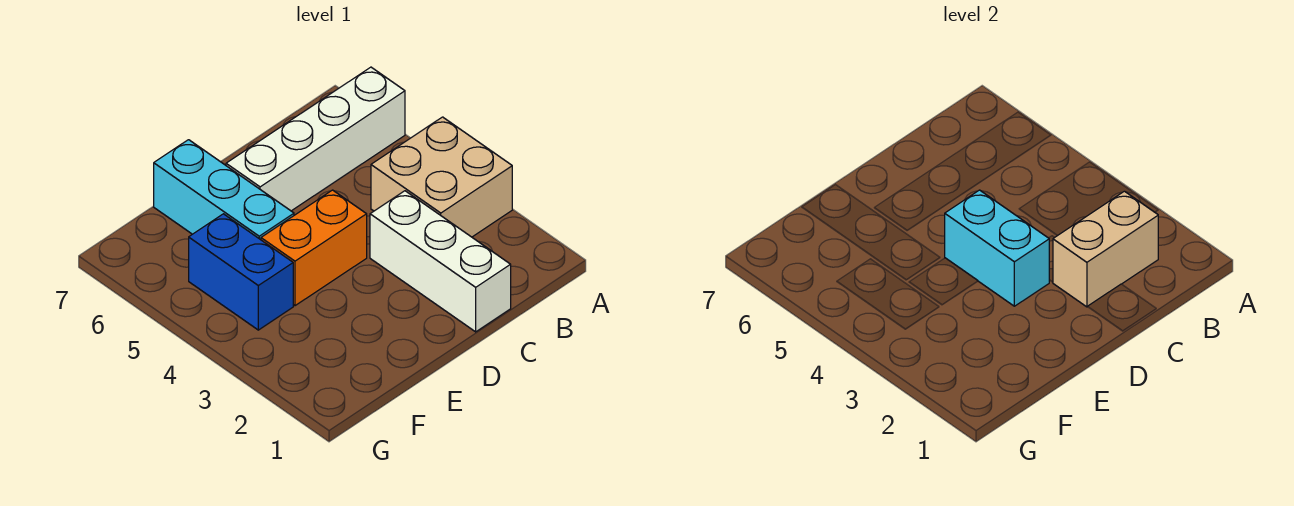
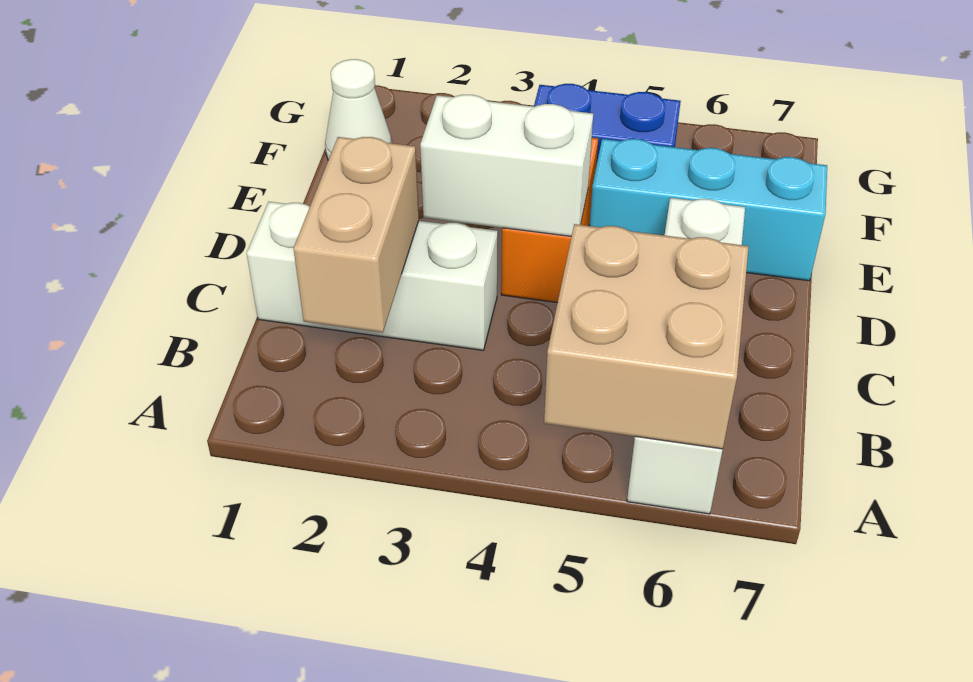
tan brick A3:B4 level 1 -> tan brick A5:B6 level 2
cyan brick D3:D4 level 2 -> white brick D3:D4 level 2
none -> white cone F1 level 1

